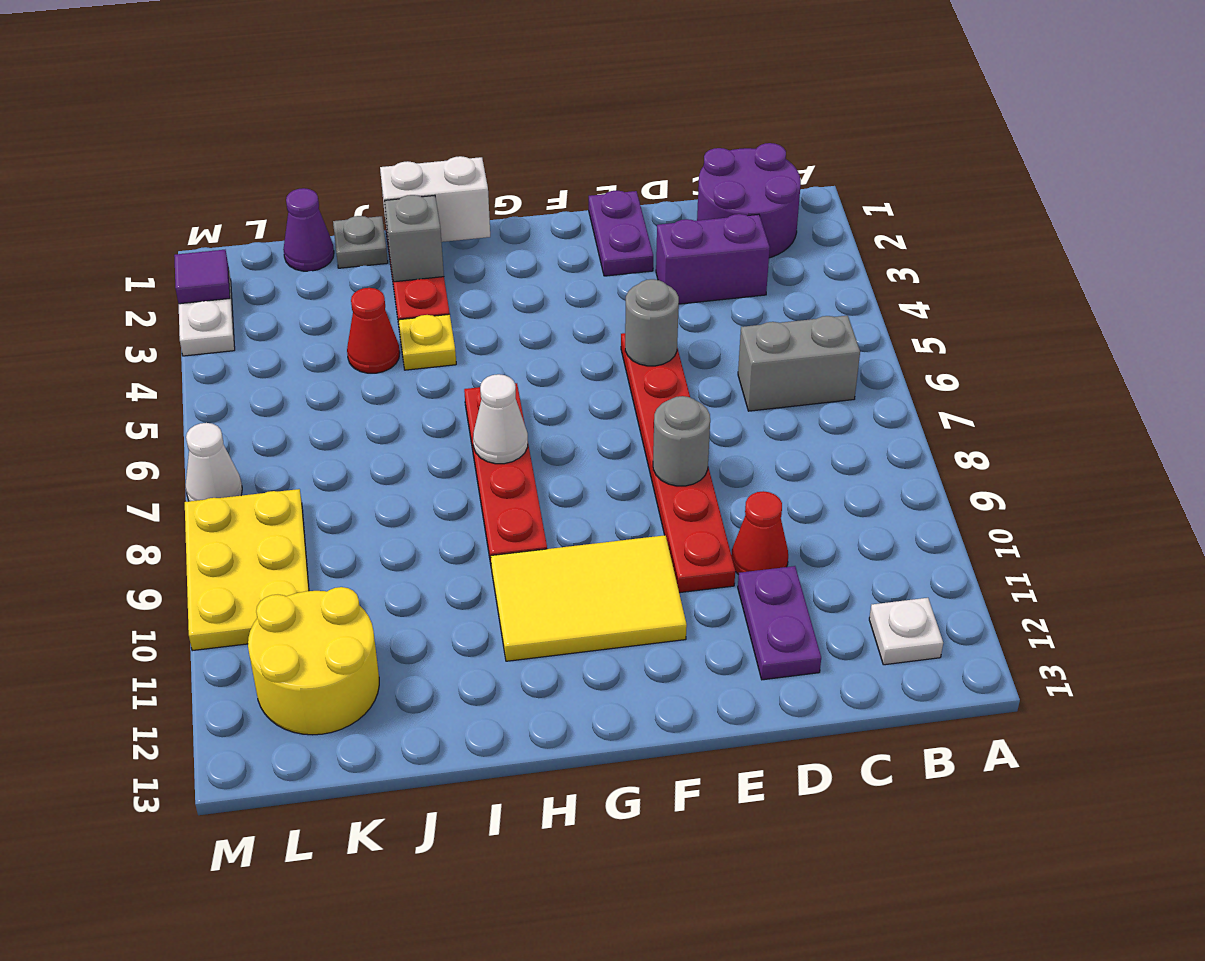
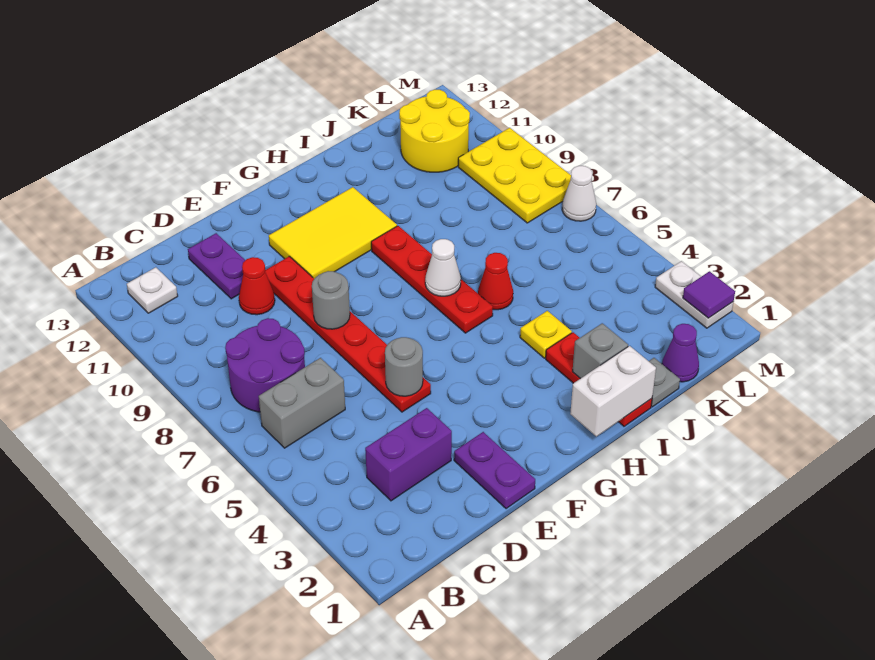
purple round brick B1:C2 level 1 -> purple round brick B7:C8 level 1
red cone J4 level 1 -> red cone I6 level 1

